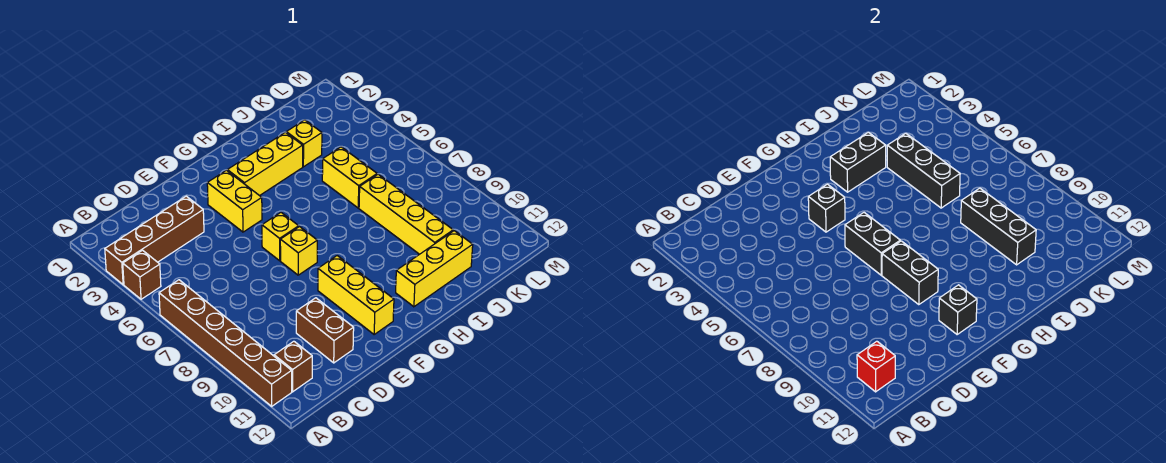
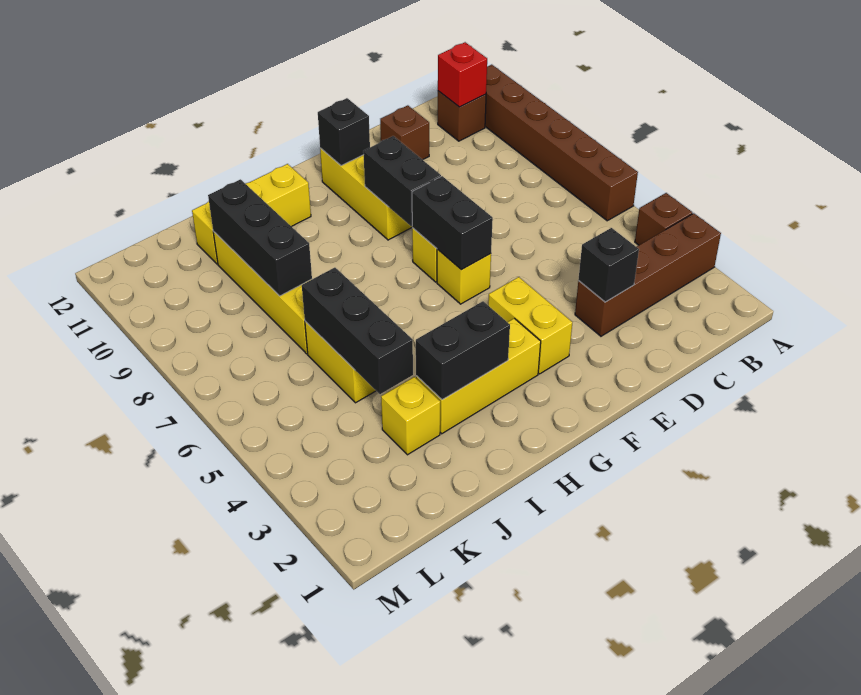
brown brick D10:D11 level 1 -> brown brick D11 level 1
black brick F4 level 2 -> black brick D3 level 2

